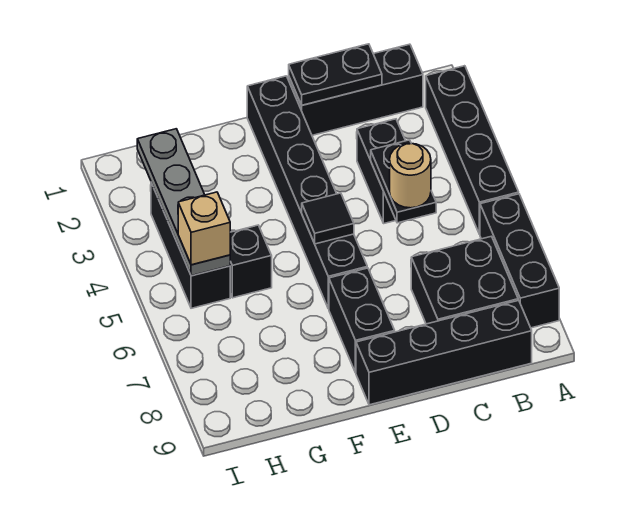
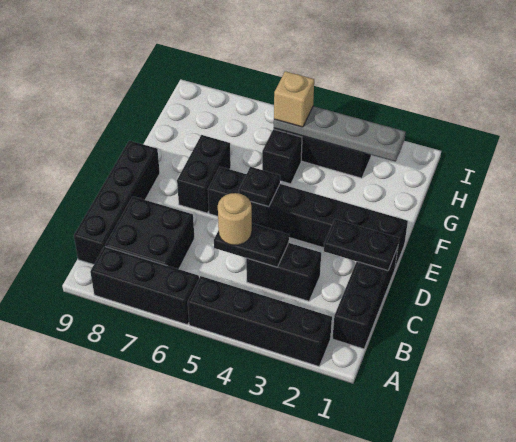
black plate C1:D1 level 2 -> black plate D1:D2 level 2
black tile E5 level 2 -> black plate E5 level 2
black brick E7:E8 level 1 -> black brick E7:F7 level 1

